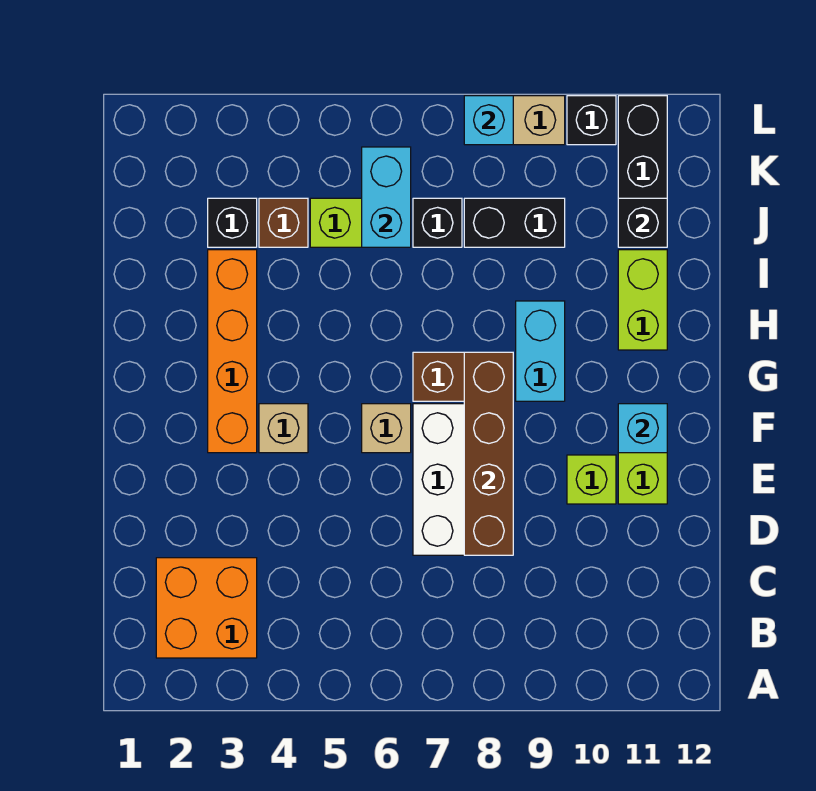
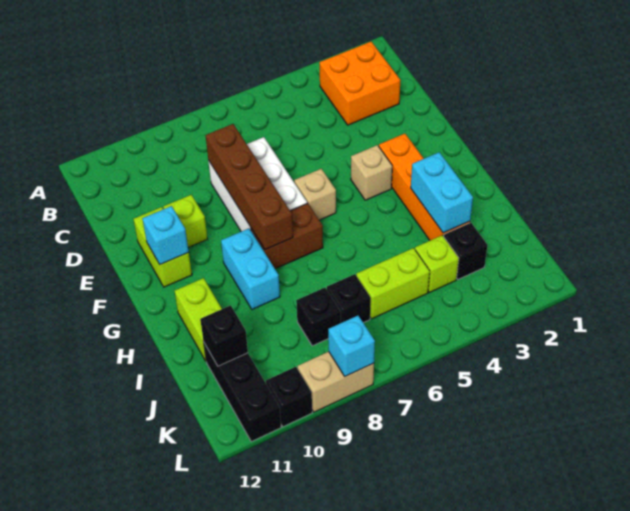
brown brick J4 level 1 -> lime brick J4 level 1
cyan brick J6:K6 level 2 -> cyan brick H3:I3 level 2
black brick J8:J9 level 1 -> black brick J8 level 1

